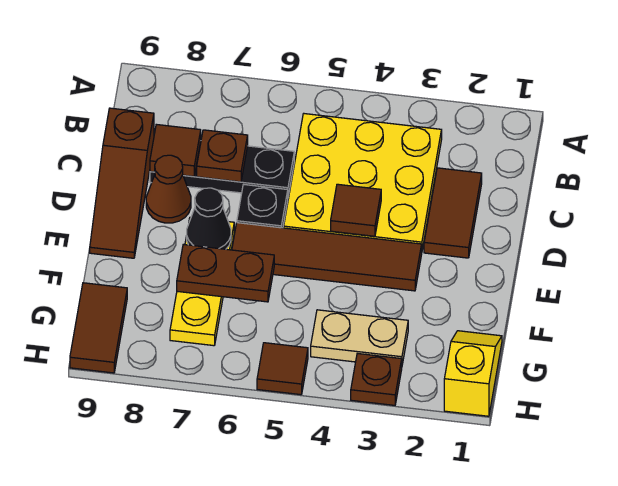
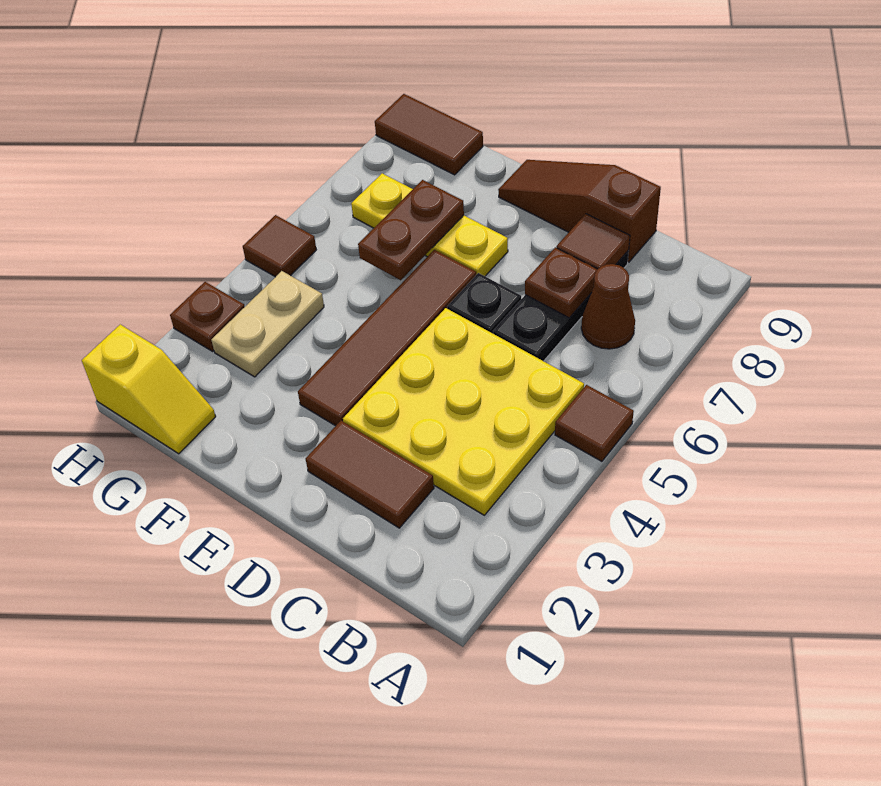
brown tile D4 level 2 -> brown tile A5 level 1
brown cone D8 level 1 -> brown cone B7 level 1
black cone E7 level 2 -> none

